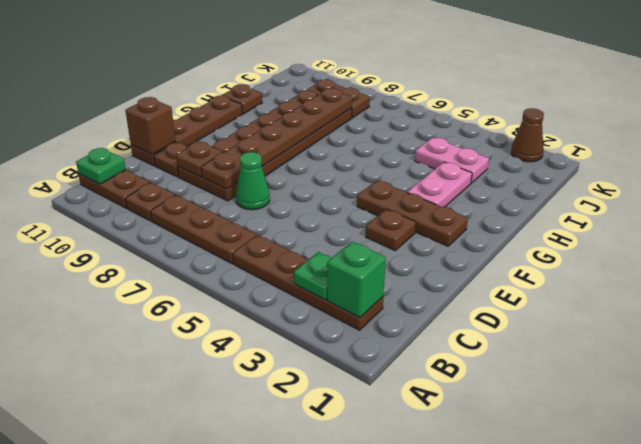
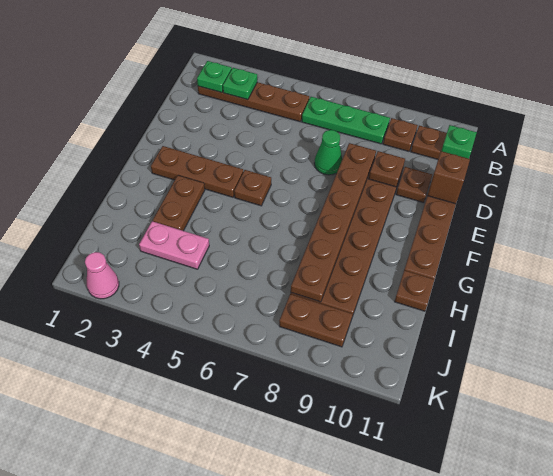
green brick B2 level 2 -> green plate B2 level 2
brown plate B6:B8 level 1 -> green plate B6:B8 level 1
brown plate E3 level 1 -> brown plate F5 level 1
pink plate G3:H3 level 1 -> brown plate G3:H3 level 1
brown cone K2 level 1 -> pink cone K2 level 1

